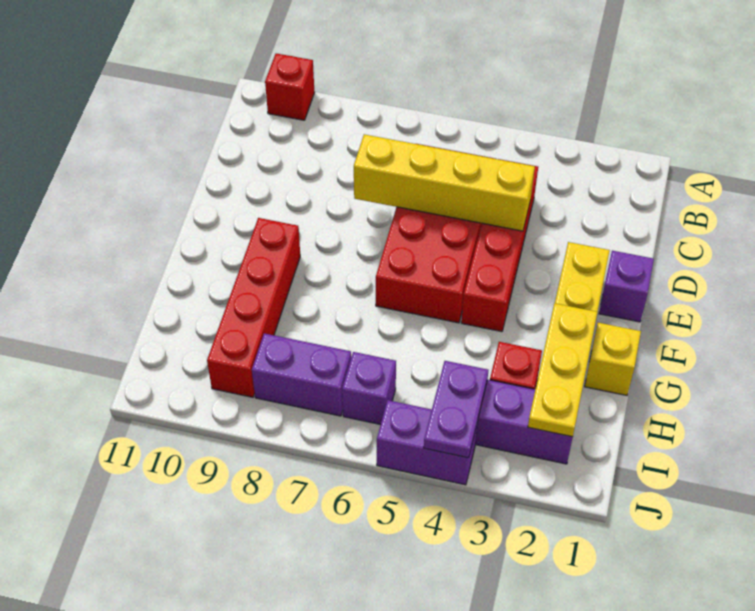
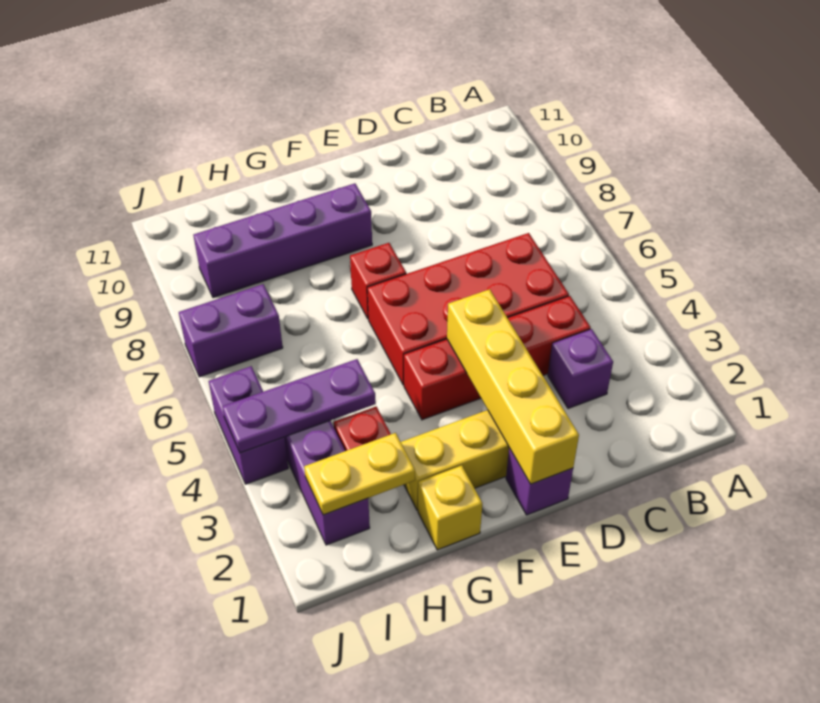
red brick A10 level 1 -> red brick F7 level 1
yellow brick D4:D7 level 2 -> yellow brick E1:E4 level 2
red brick F9:I9 level 1 -> purple brick F9:I9 level 1
yellow plate G2:I2 level 2 -> yellow plate H2:I2 level 2
purple plate I4:J4 level 2 -> purple plate H4:J4 level 2
purple brick I6 level 1 -> purple brick C3 level 1
purple brick I7:I8 level 1 -> purple brick I7:J7 level 1

